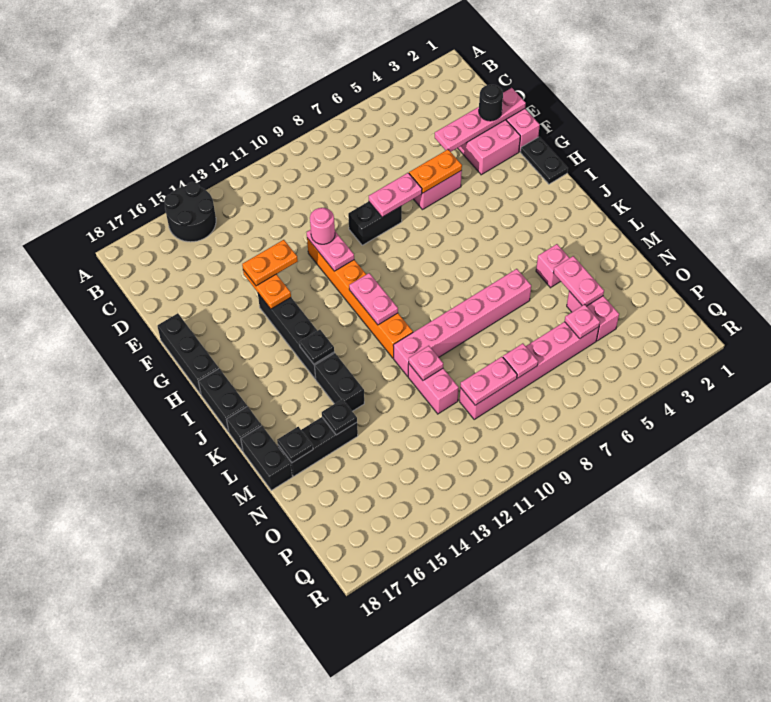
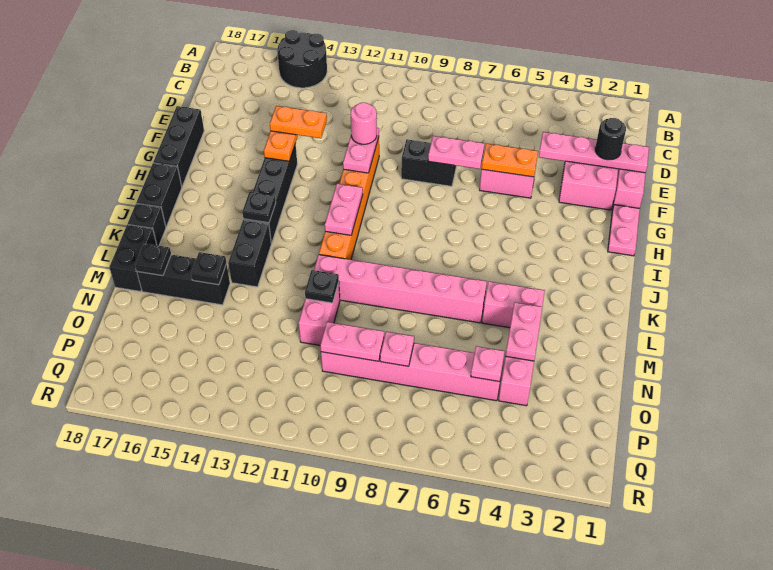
black plate G1:H1 level 1 -> pink plate G1:H1 level 1
pink brick L4 level 1 -> pink brick L4:L5 level 1
pink plate M11 level 2 -> black plate M11 level 2

